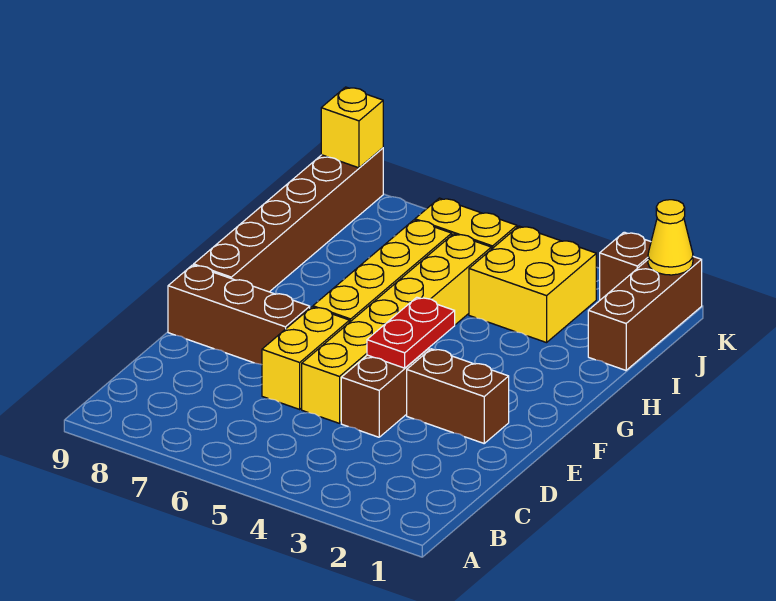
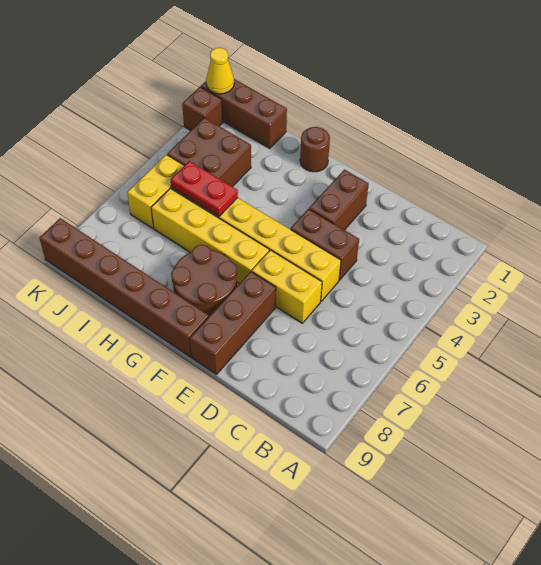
red plate E4:F4 level 2 -> red plate H5:I5 level 2
none -> brown round brick F7:G8 level 1
none -> brown round brick G1 level 1
yellow brick I3:J4 level 1 -> brown brick I3:J4 level 1
yellow brick K9 level 2 -> none

